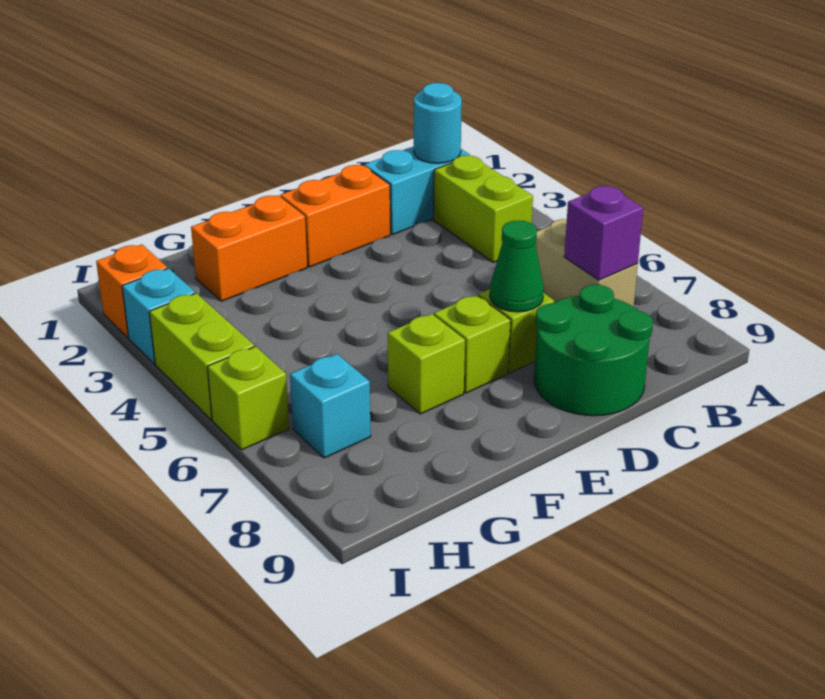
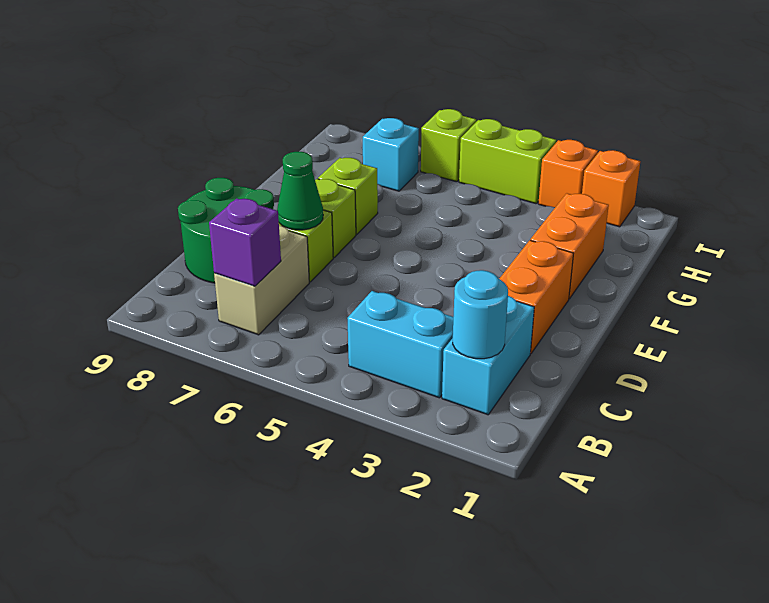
lime brick B3:B4 level 1 -> cyan brick B3:B4 level 1
tan brick B6:B7 level 1 -> tan brick B7:C7 level 1
cyan brick I3 level 1 -> orange brick I3 level 1

